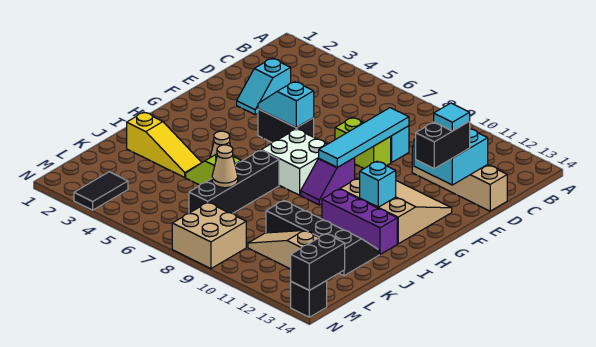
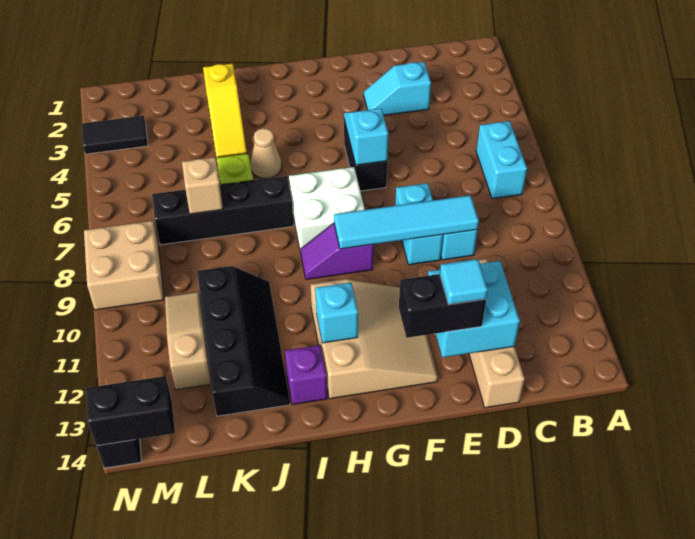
none -> cyan brick B6:B7 level 1
lime brick E8:E9 level 1 -> cyan brick E8:E9 level 1
purple brick I11:I13 level 1 -> purple brick I13 level 1
tan cone K7 level 2 -> tan brick K7 level 2

